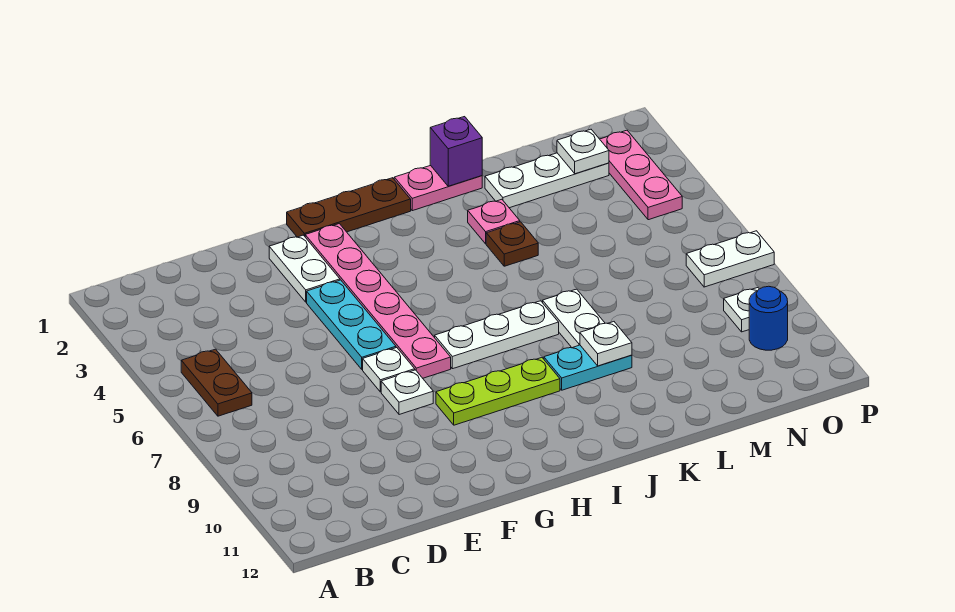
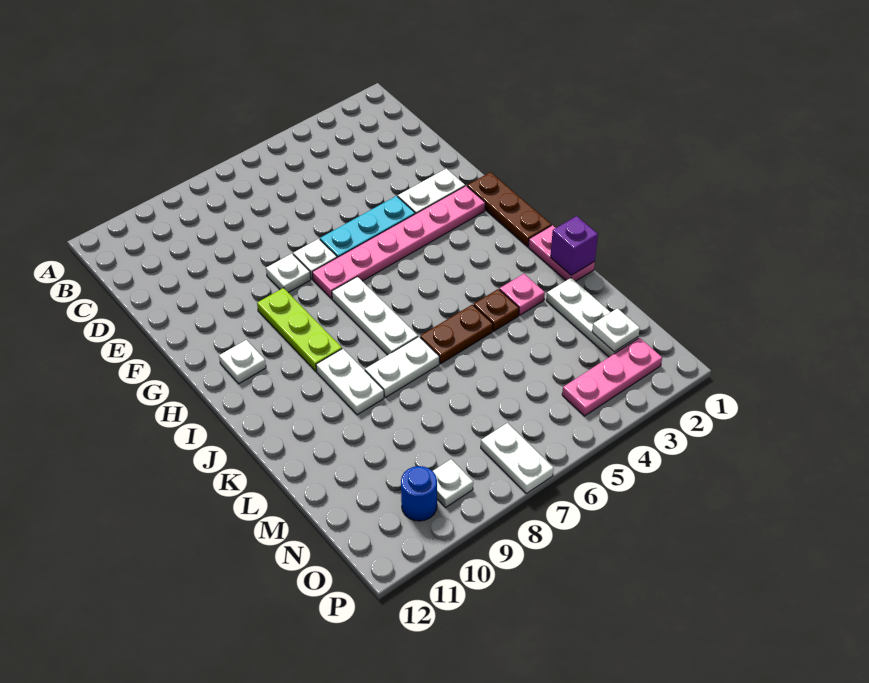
brown plate B5:B6 level 1 -> brown plate K5:K6 level 1
cyan plate J9:K9 level 1 -> white plate J9:K9 level 1
white plate K9 level 2 -> white plate H11 level 1

